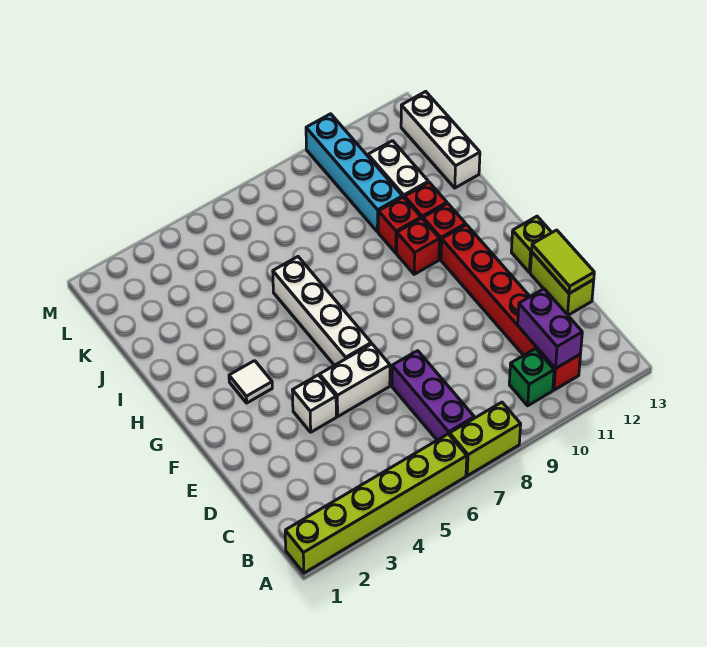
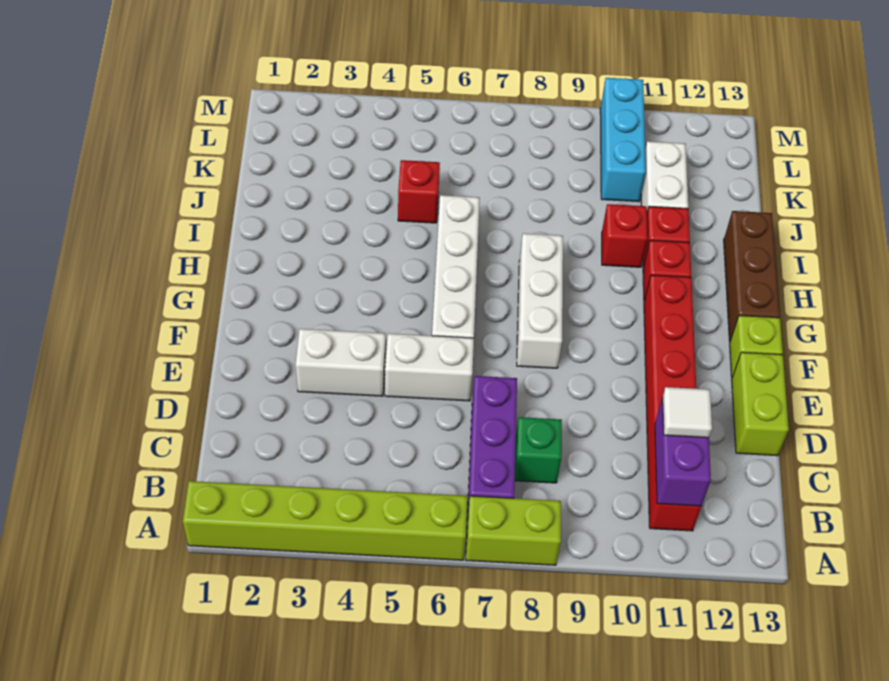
green brick B10 level 1 -> green brick C8 level 1
lime tile D13:E13 level 2 -> none
white brick E4 level 1 -> white brick E3:E4 level 1
white tile G3 level 1 -> white tile C11 level 3
none -> brown brick G13:I13 level 1
red brick H10 level 1 -> red brick J5 level 1
cyan brick J10:M10 level 1 -> cyan brick K10:M10 level 1
white brick J13:L13 level 1 -> white brick F8:H8 level 1

